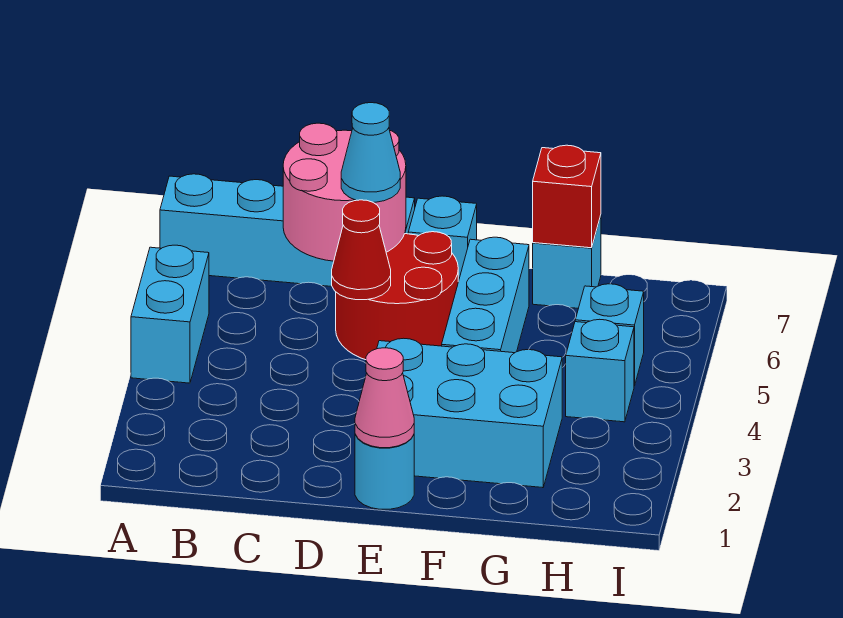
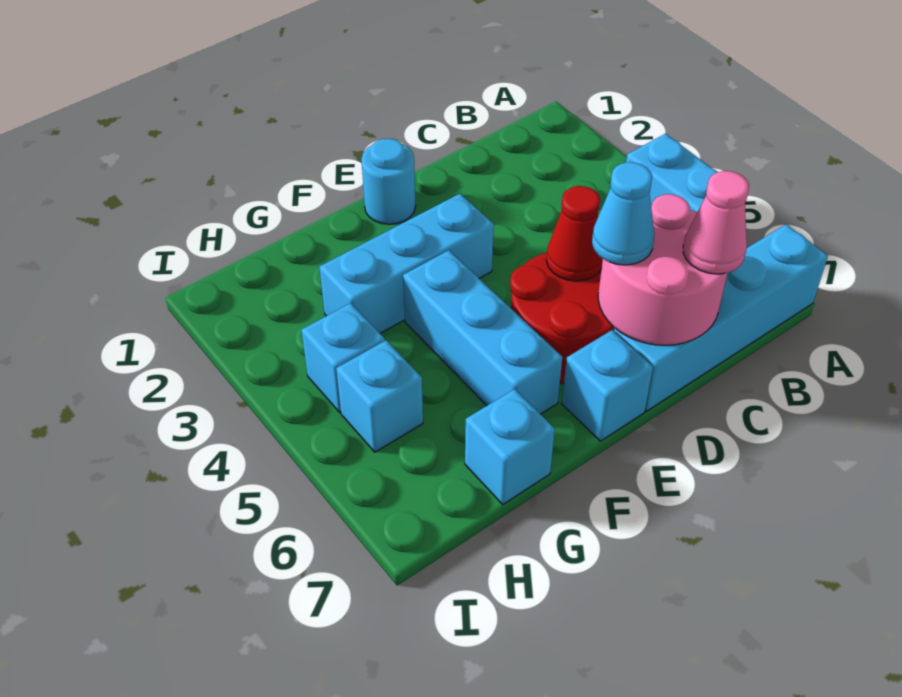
pink cone E1 level 2 -> pink cone C7 level 3
cyan brick E2:G3 level 1 -> cyan brick E3:G3 level 1
red brick G7 level 2 -> none

